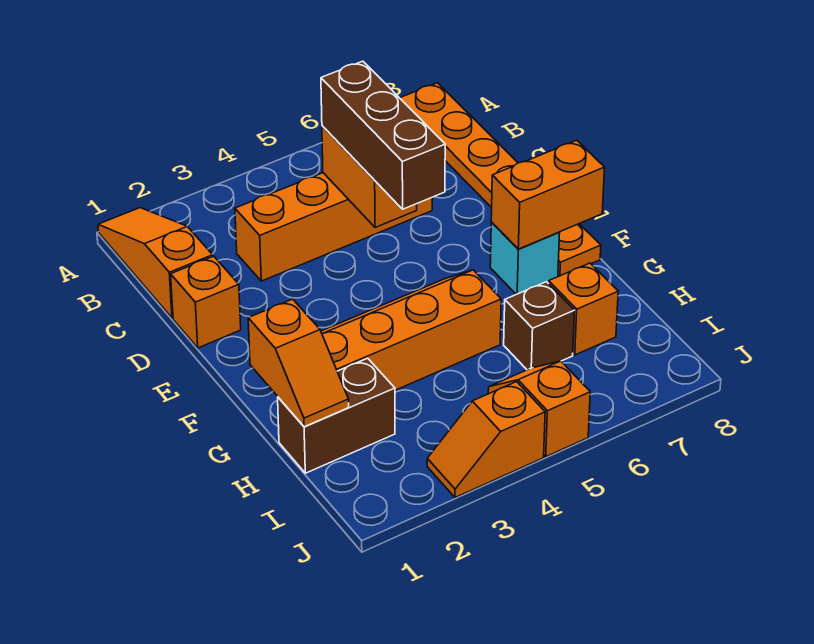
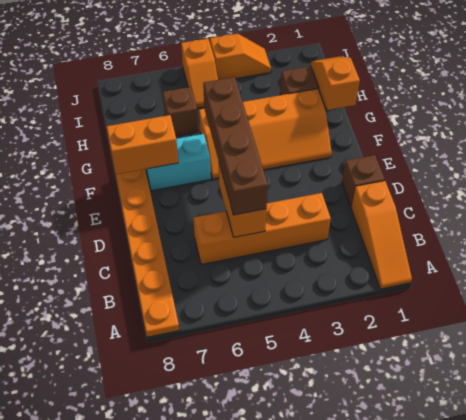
brown brick C5:E5 level 3 -> brown brick C5:F5 level 3
orange brick D1 level 1 -> brown brick D1 level 1
cyan brick F7 level 1 -> cyan brick F6:F7 level 1
orange brick H7 level 1 -> none

